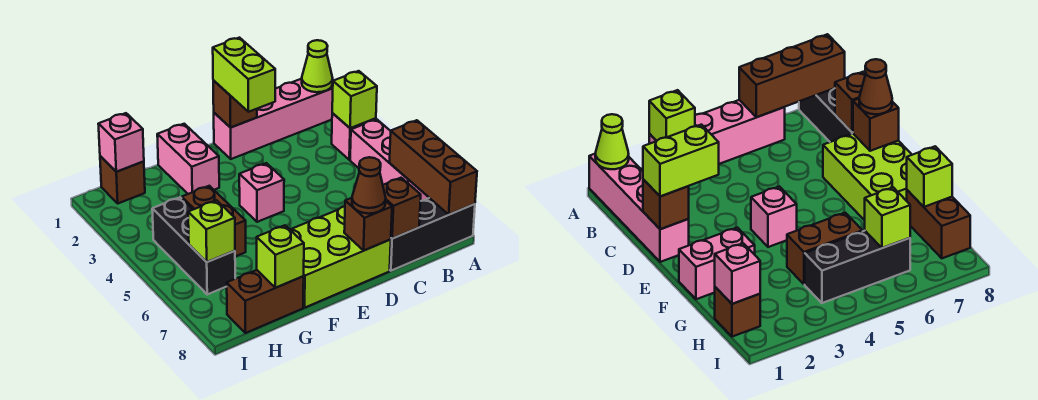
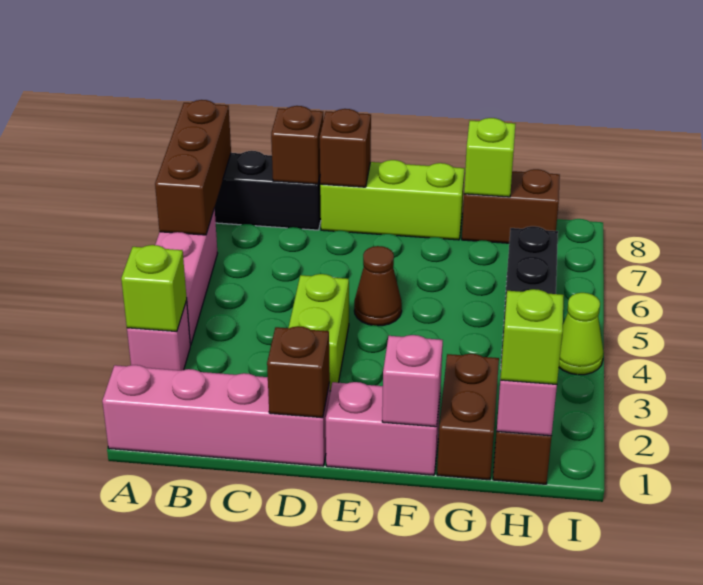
lime cone A1 level 2 -> lime cone I4 level 1
lime brick D1:D2 level 3 -> lime brick D3:D4 level 1
lime brick D7:F8 level 1 -> lime brick D8:F8 level 1
brown cone D8 level 3 -> brown cone E5 level 1
pink brick E4 level 1 -> pink brick F1 level 2
pink brick F1:F2 level 1 -> pink brick E1:F1 level 1
brown brick G4:G5 level 1 -> brown brick G1:G2 level 1
lime brick H6 level 2 -> lime brick H1 level 3

